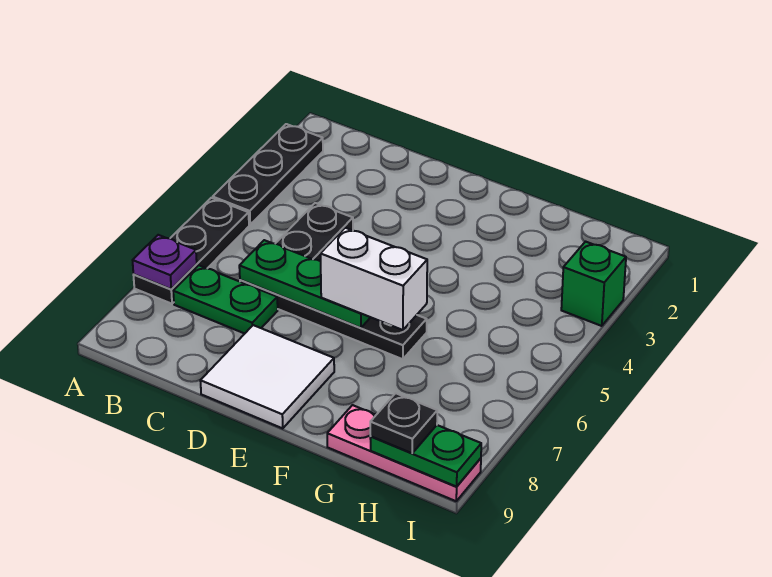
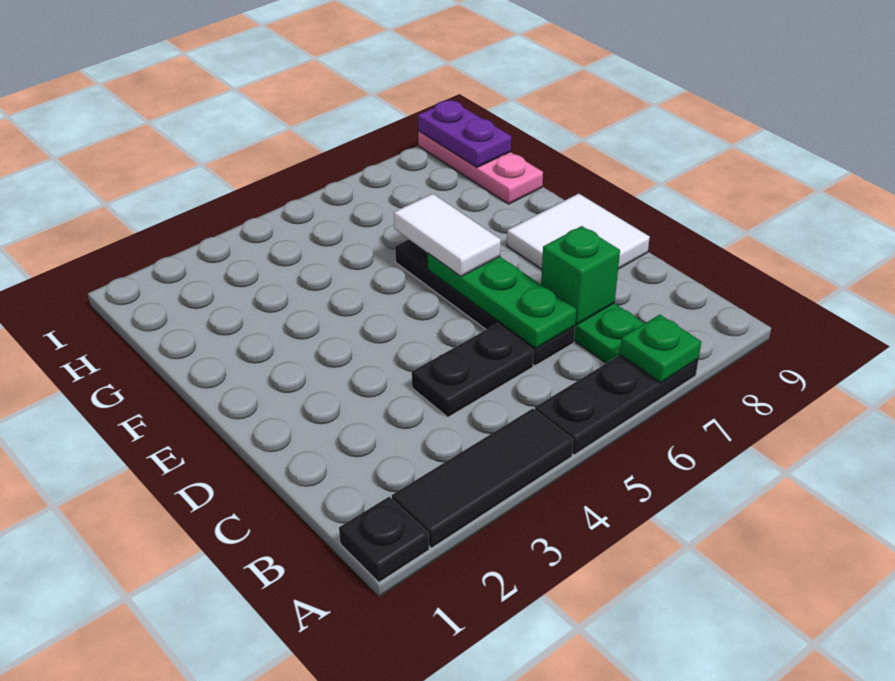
black plate A2:A4 level 1 -> black tile A2:A4 level 1
purple plate A7 level 2 -> green plate A7 level 2
white brick E6:F6 level 3 -> white tile E6:F6 level 3
green plate H9:I9 level 2 -> purple plate H9:I9 level 2
black plate H9 level 3 -> black plate A1 level 1
green brick I3 level 1 -> green brick C7 level 2

